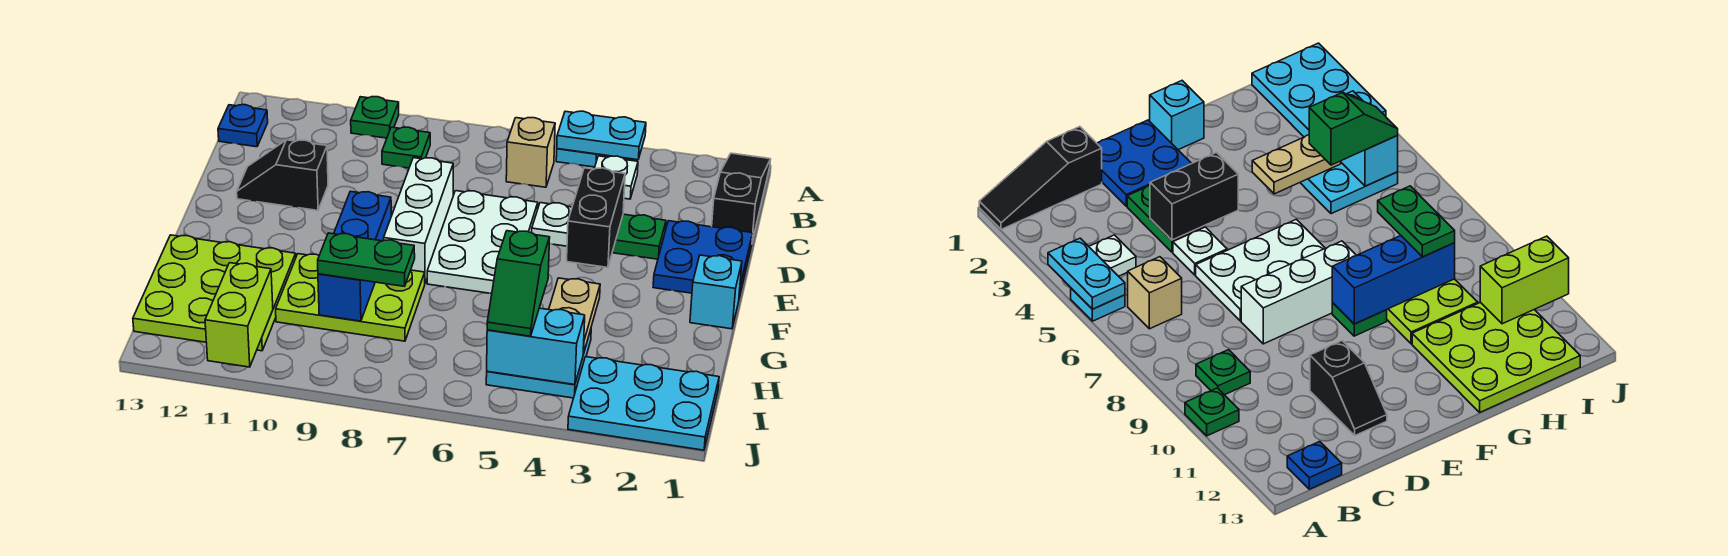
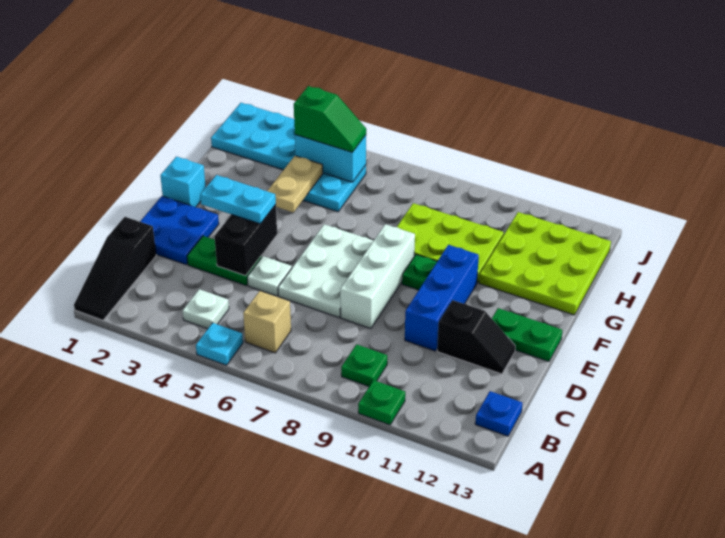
cyan plate A4:A5 level 2 -> cyan plate E3:E4 level 3
blue brick F9:H9 level 2 -> blue brick D10:F10 level 1
green slope H5:I5 level 3 top H -> green slope I4:I5 level 3 top 4
green plate H8:H9 level 3 -> green plate E12:E13 level 1
lime brick I11:J11 level 2 -> none

